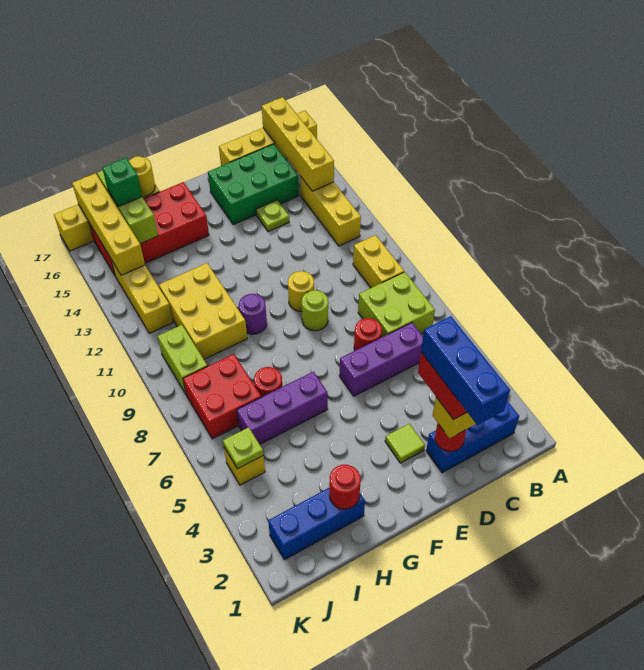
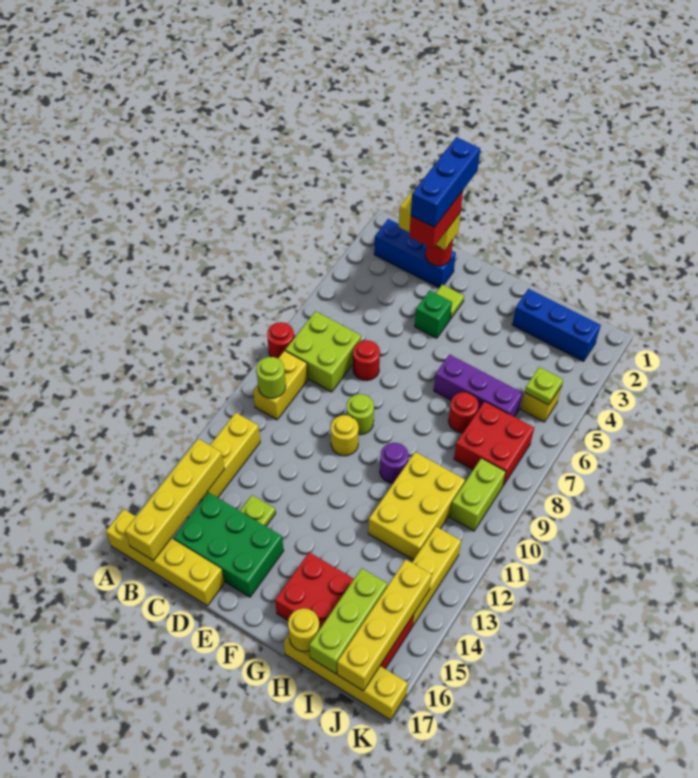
none -> lime round brick B10 level 2
purple brick C6:E6 level 1 -> none
red round brick H2 level 2 -> red round brick A8 level 1
green brick I16 level 3 -> green brick E4 level 1

